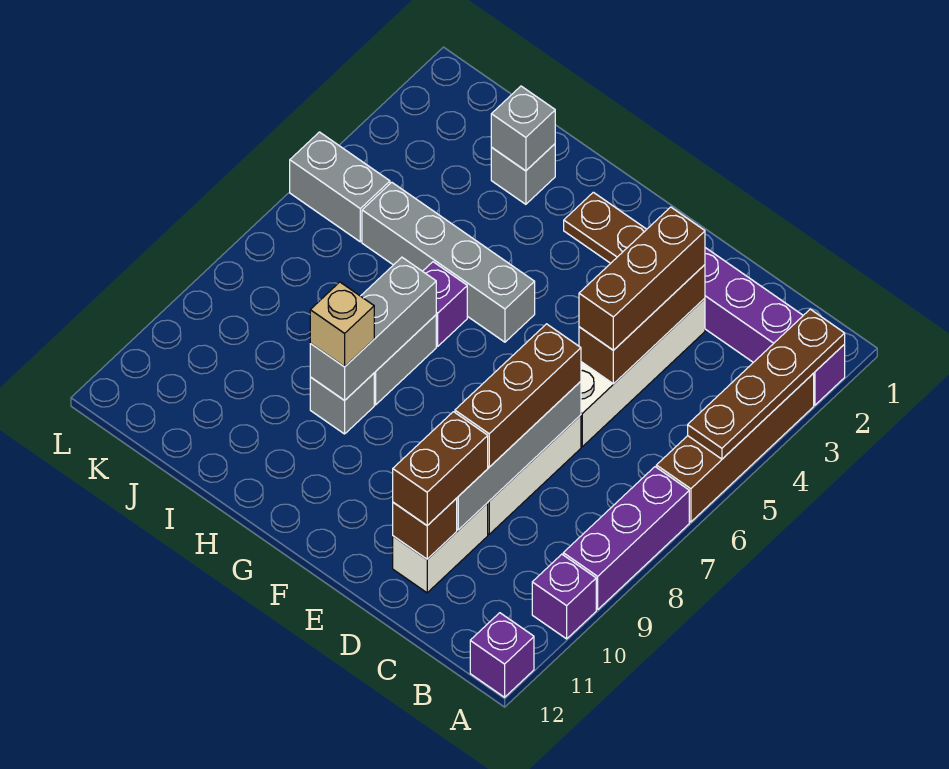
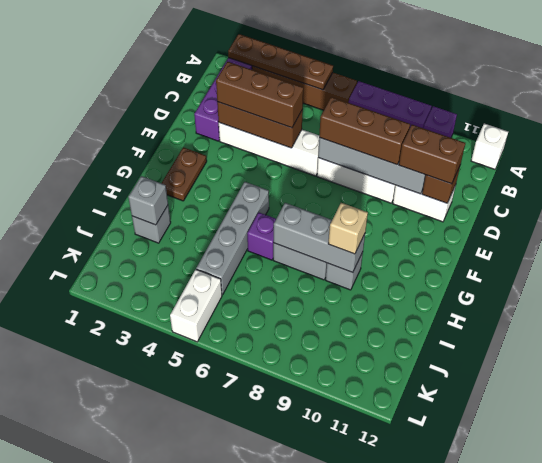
purple brick A12 level 1 -> white brick A12 level 1
grey brick K5:L5 level 1 -> white brick K5:L5 level 1

